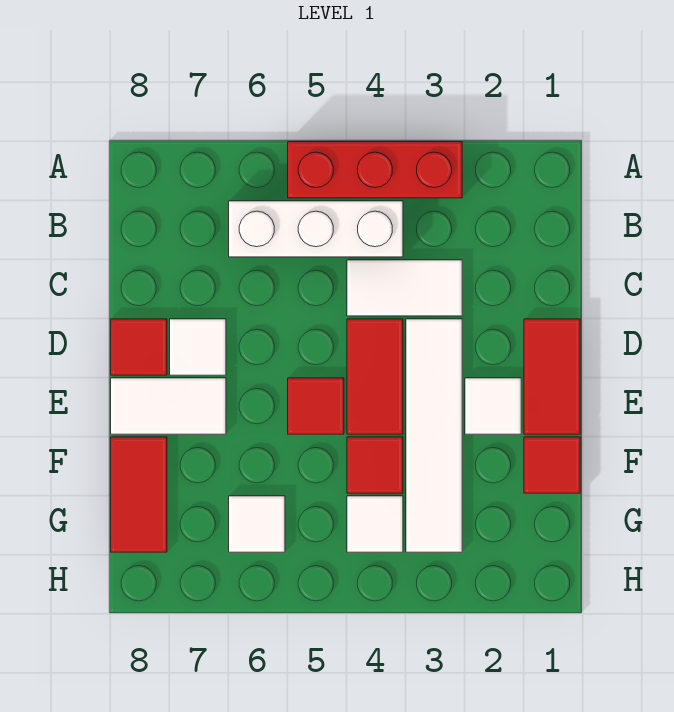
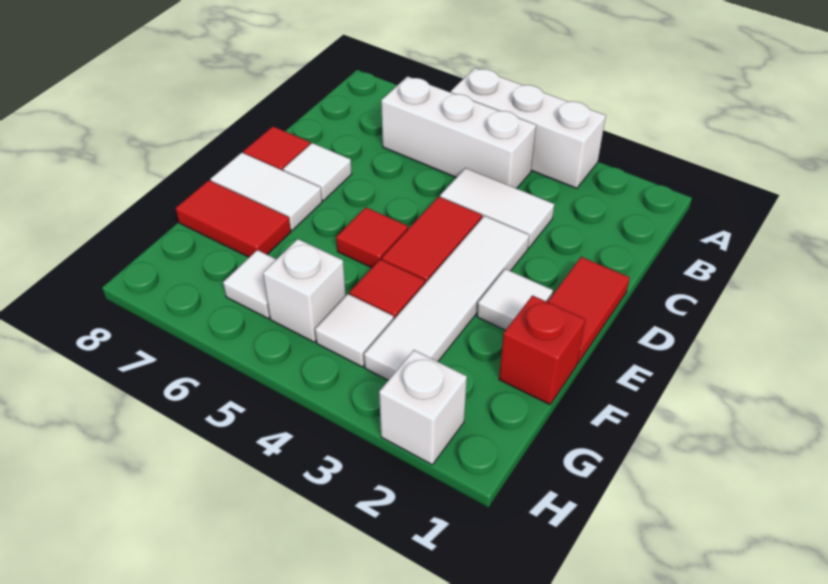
red brick A3:A5 level 1 -> white brick A3:A5 level 1
red tile F1 level 1 -> red brick F1 level 1
red tile F8:G8 level 1 -> red tile F7:F8 level 1
none -> white brick G5 level 1
none -> white brick H2 level 1

